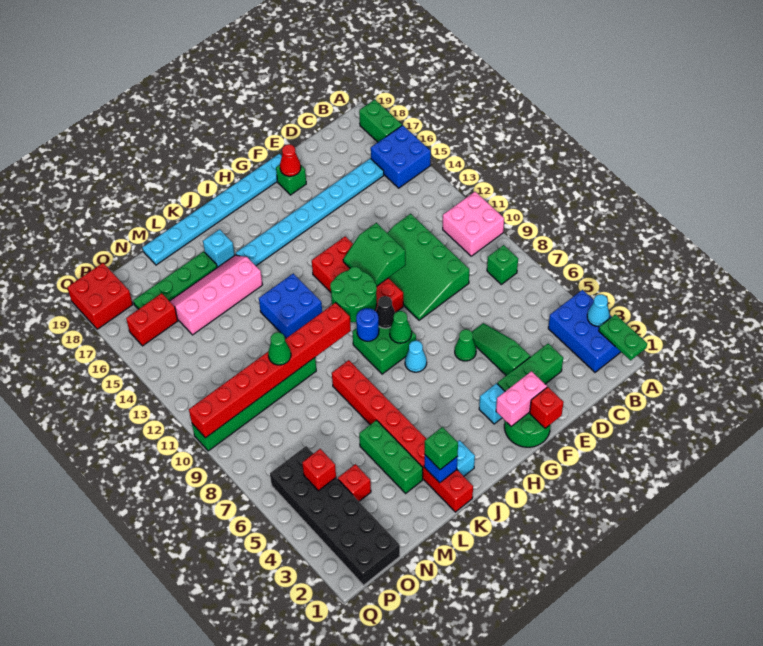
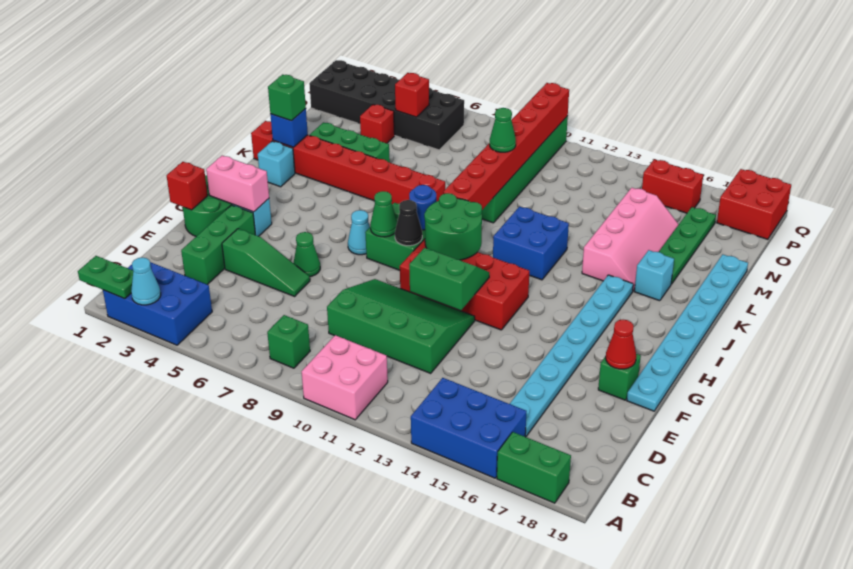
blue brick A15:B16 level 1 -> blue brick A14:B16 level 1
pink brick F2:G2 level 2 -> pink brick G2:G3 level 2
red brick O16:P16 level 1 -> red brick P15:P16 level 1

